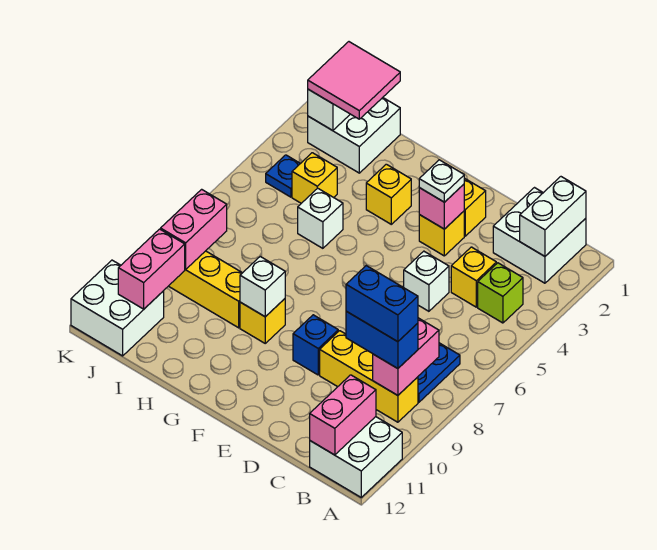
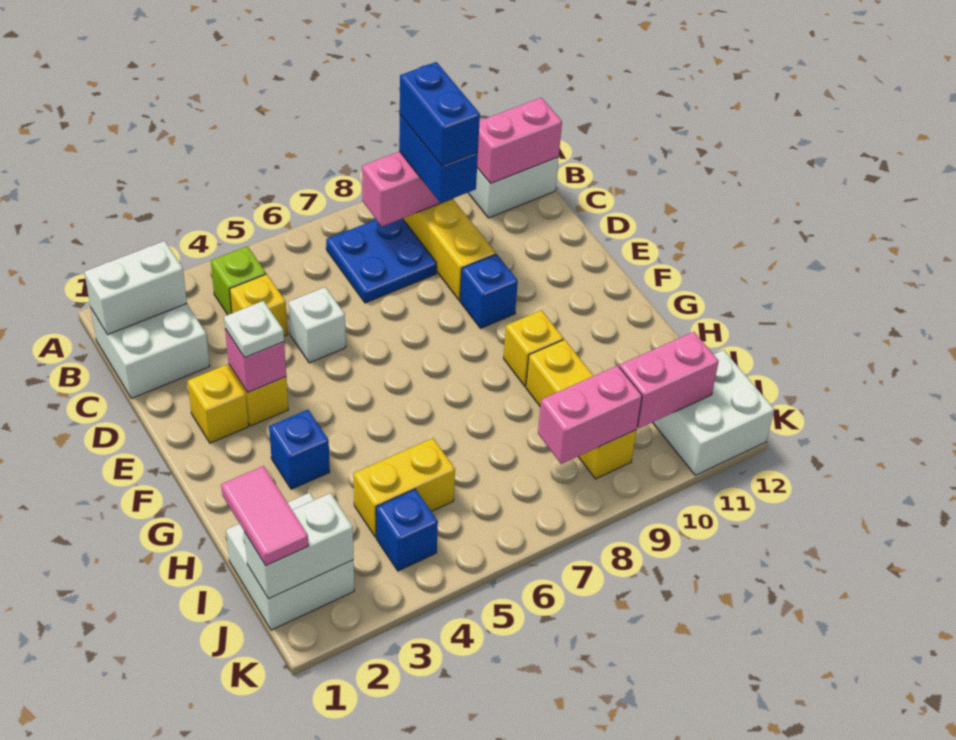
yellow brick G3 level 1 -> blue brick G3 level 1
white brick G9 level 2 -> none
white brick H5 level 1 -> none
pink tile I1:J2 level 3 -> pink tile I1:J1 level 3
yellow brick I4 level 1 -> yellow brick I4:I5 level 1
blue plate J4 level 1 -> blue brick J4 level 1

